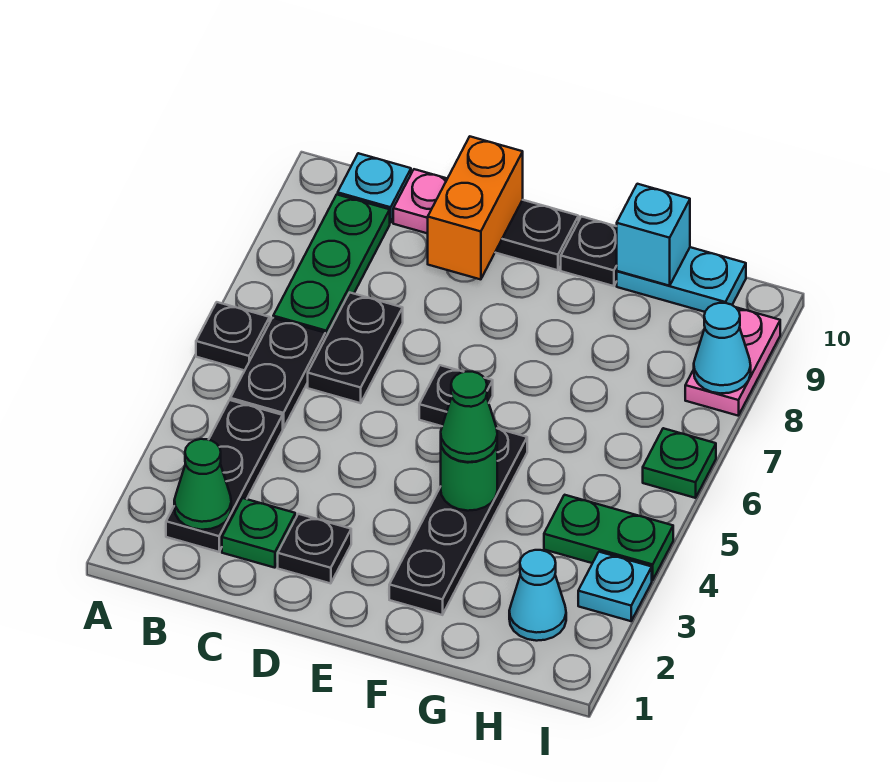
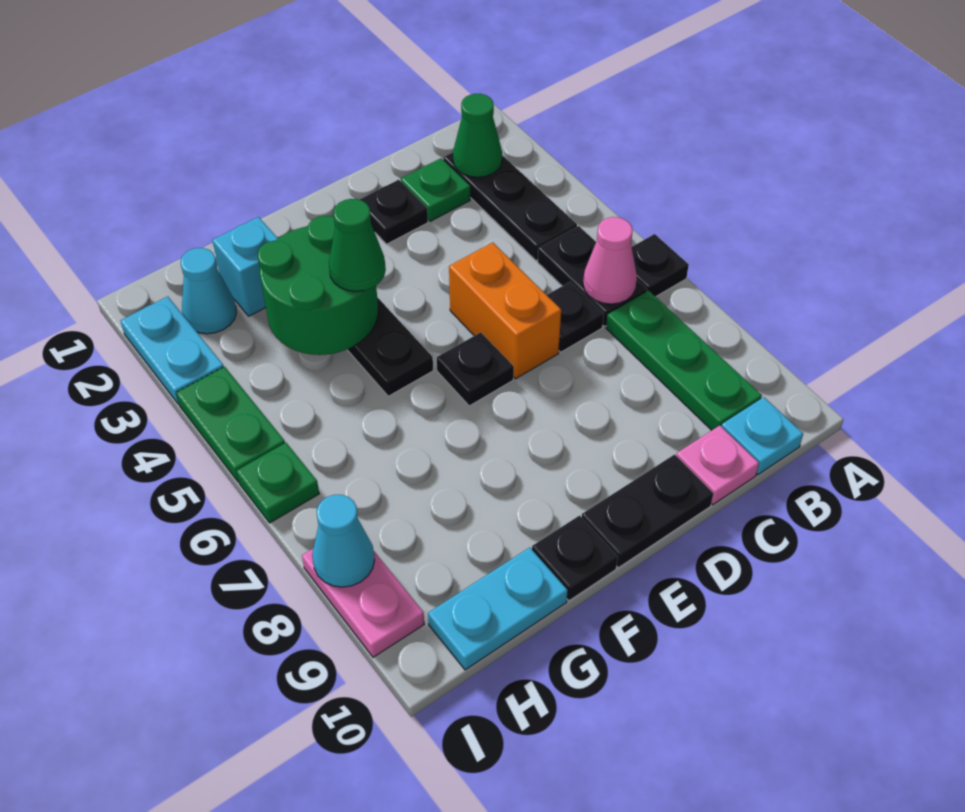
none -> pink cone B6 level 2
black plate C6:C7 level 1 -> black plate C6 level 1
orange brick D9:D10 level 2 -> orange brick D5:D6 level 1
green round brick F4 level 2 -> green round brick F3:G4 level 2
cyan brick G10 level 2 -> cyan brick G2 level 1
green plate H4:I4 level 1 -> green plate I4:I5 level 1
cyan plate I3 level 1 -> cyan plate I2:I3 level 1

